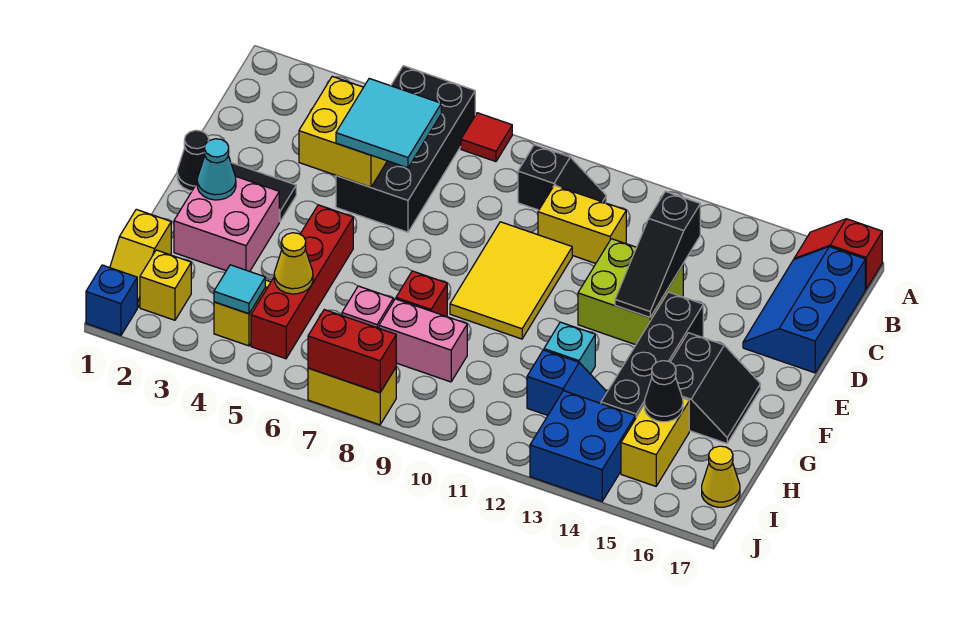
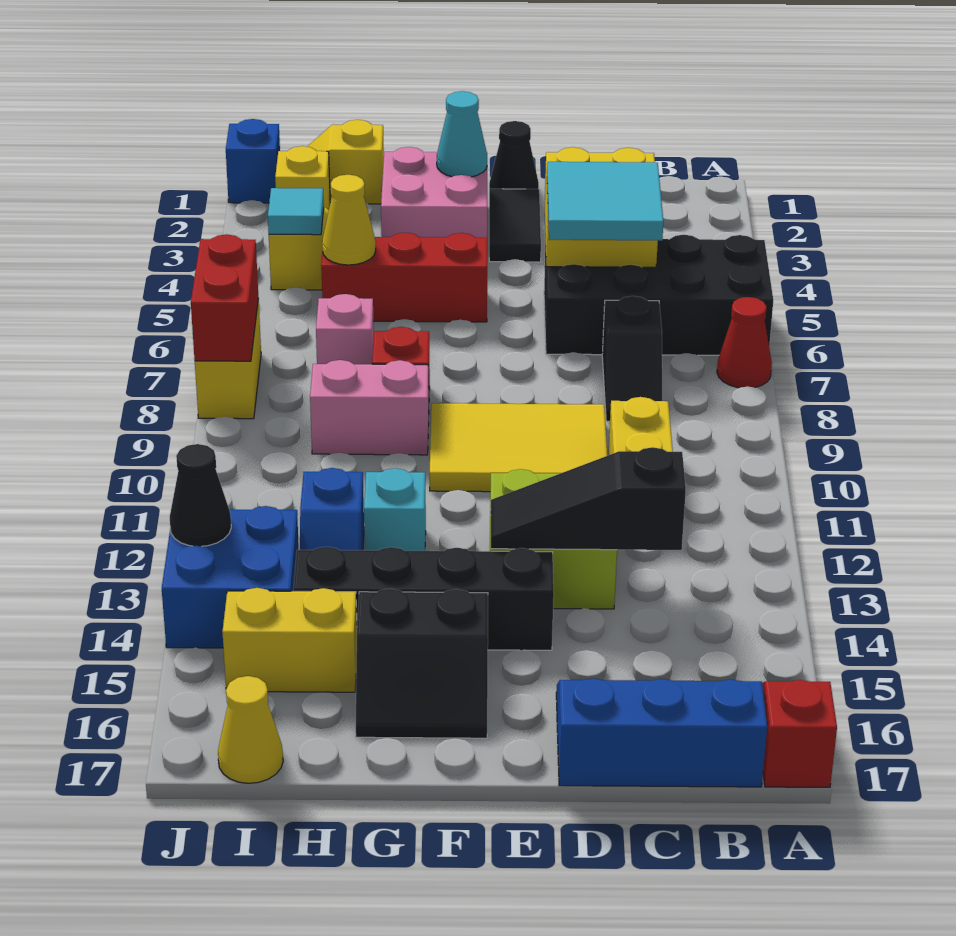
red tile A7 level 1 -> red cone A7 level 1
black slope B9:B10 level 1 top 9 -> black slope C7:C8 level 1 top 7
red brick F5:I5 level 1 -> red brick F5:H5 level 1
pink brick H8:H9 level 1 -> pink brick G9:H9 level 1
black cone H15 level 2 -> black cone J13 level 2

